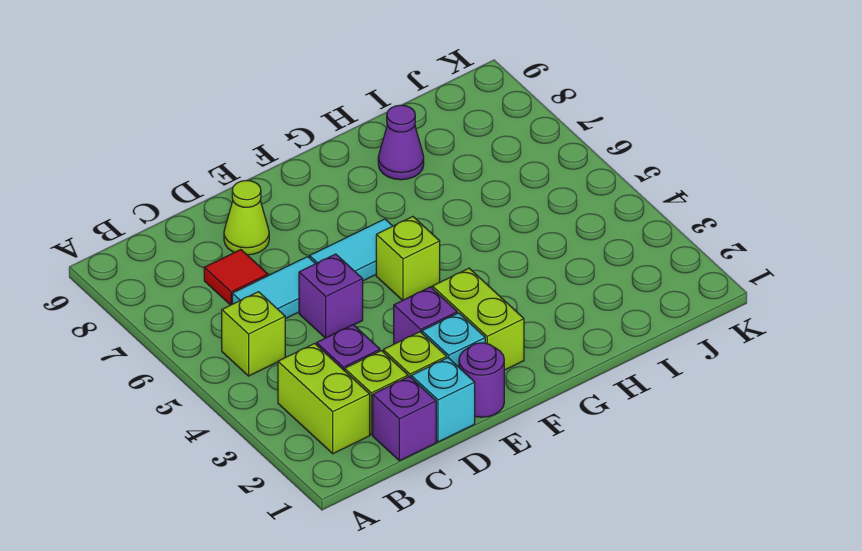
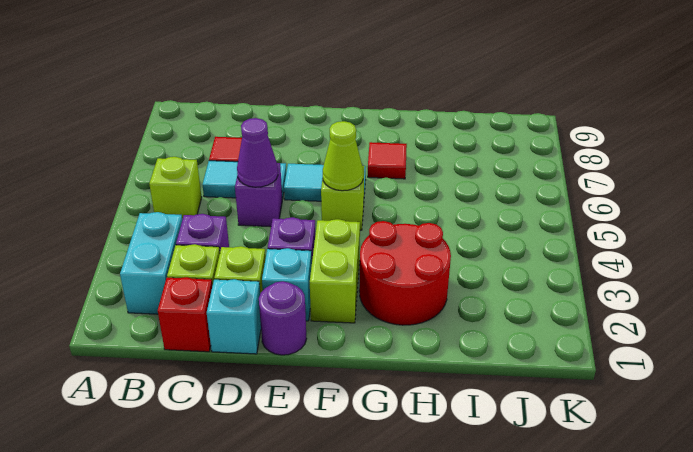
lime brick B2:B3 level 1 -> cyan brick B2:B3 level 1
purple brick C1 level 1 -> red brick C1 level 1
lime cone D8 level 1 -> lime cone F5 level 2
none -> red round brick G2:H3 level 1
none -> red tile G7 level 1
purple cone H8 level 1 -> purple cone D5 level 2

